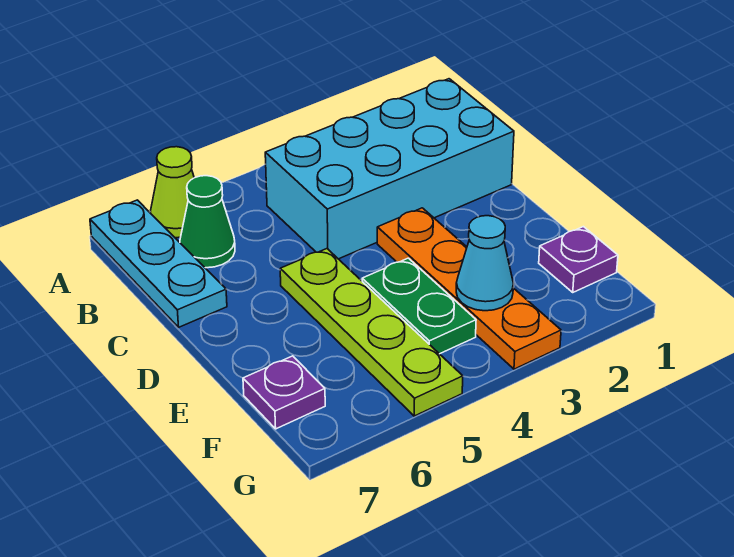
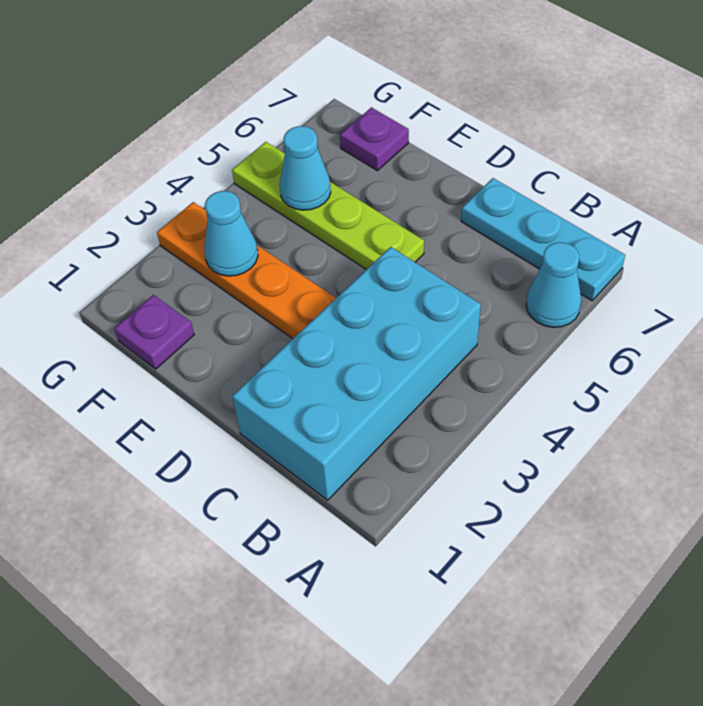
lime cone A6 level 1 -> cyan cone A6 level 1
green cone B6 level 1 -> none
green plate E4:F4 level 1 -> none
none -> cyan cone F5 level 2

